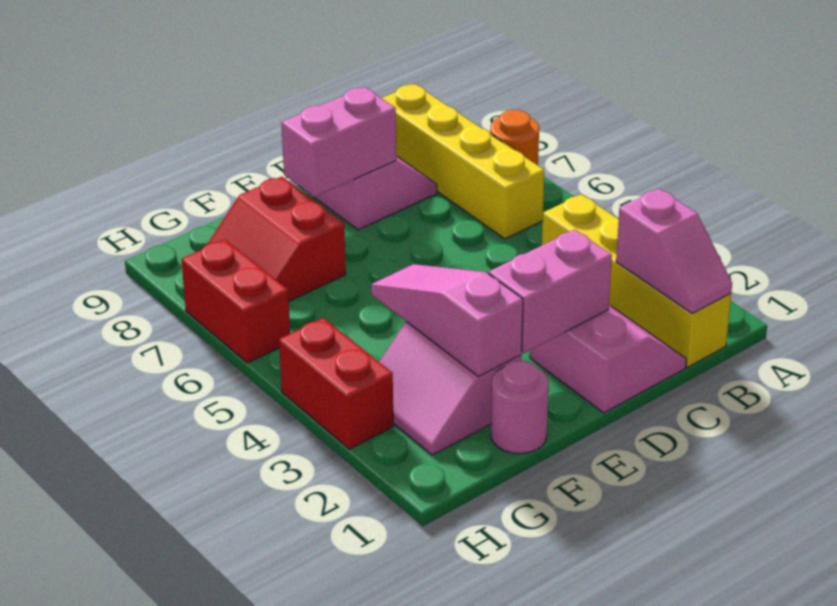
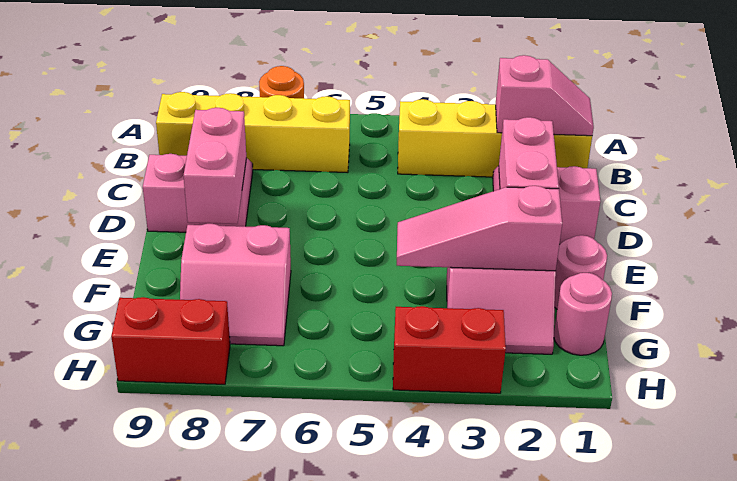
red slope F7:G8 level 1 top F -> pink slope F7:G8 level 1 top F
none -> pink round brick G1 level 1
red brick H6:H7 level 1 -> red brick H8:H9 level 1

